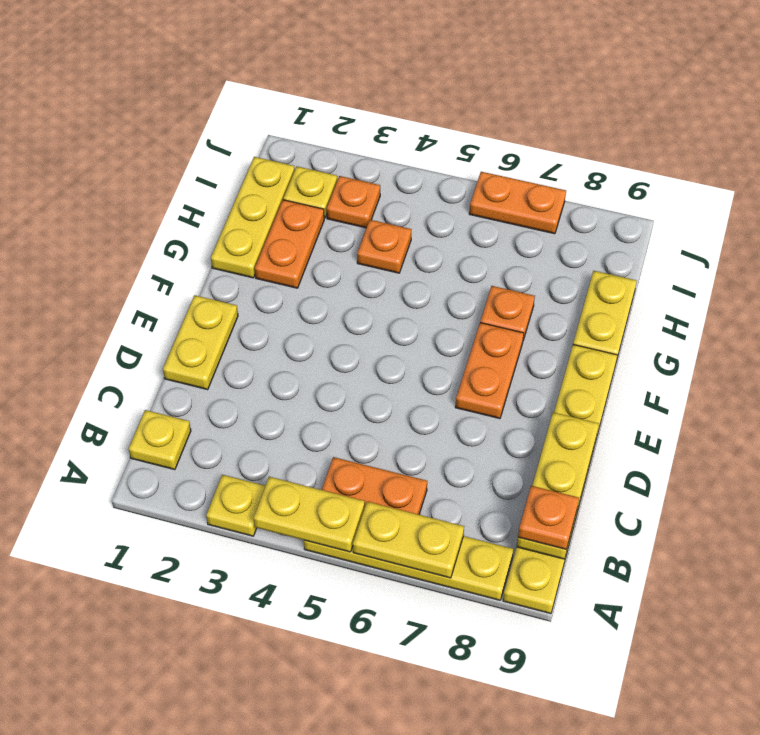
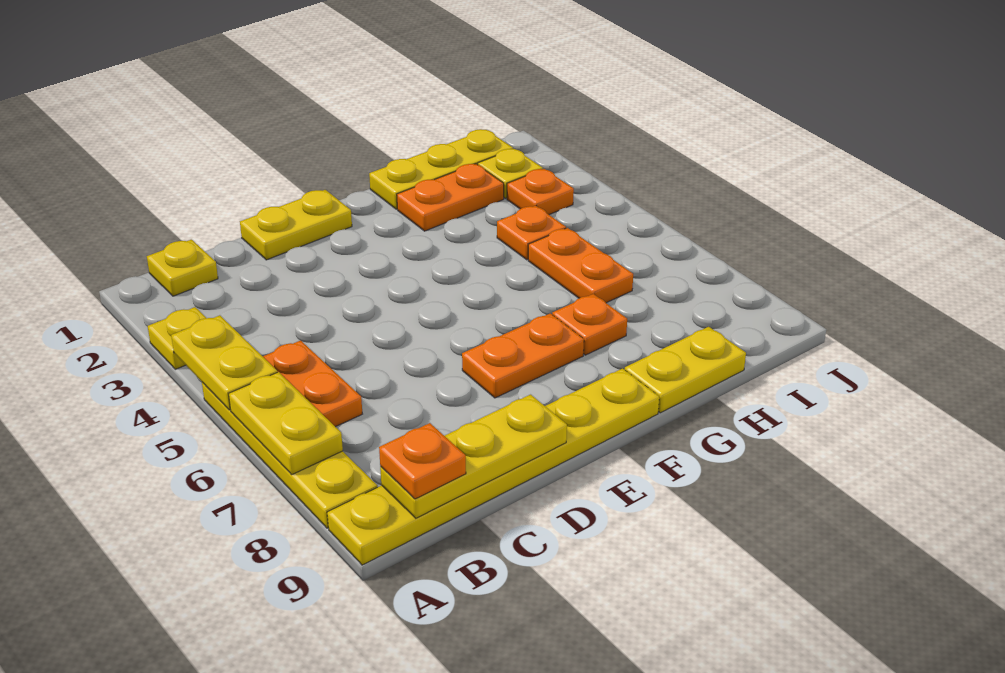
orange plate J6:J7 level 1 -> orange plate H5:H6 level 1

